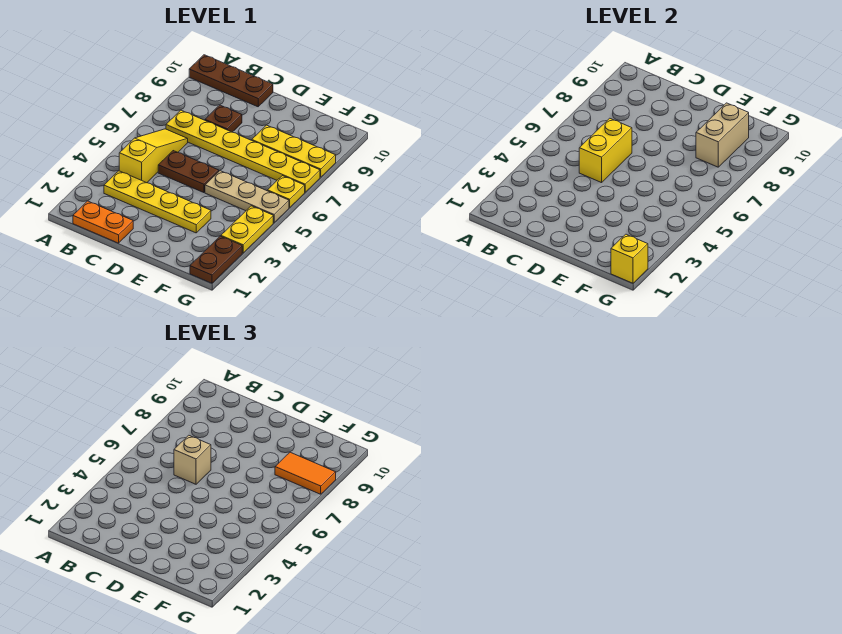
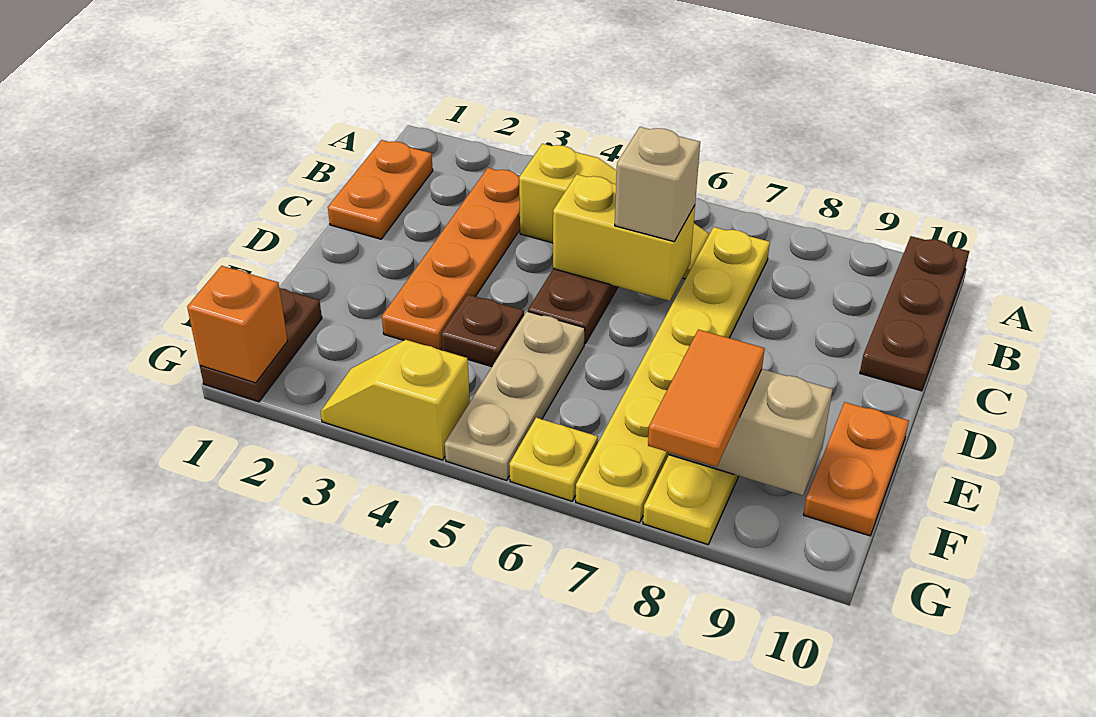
yellow plate B3:E3 level 1 -> orange plate B3:E3 level 1
brown plate C8 level 1 -> brown plate E4 level 1
none -> orange plate E10:F10 level 1
brown plate G1:G2 level 1 -> brown plate F1:G1 level 1
yellow brick G1 level 2 -> orange brick G1 level 2
yellow plate G3:G4 level 1 -> yellow slope G3:G4 level 1 top 4

